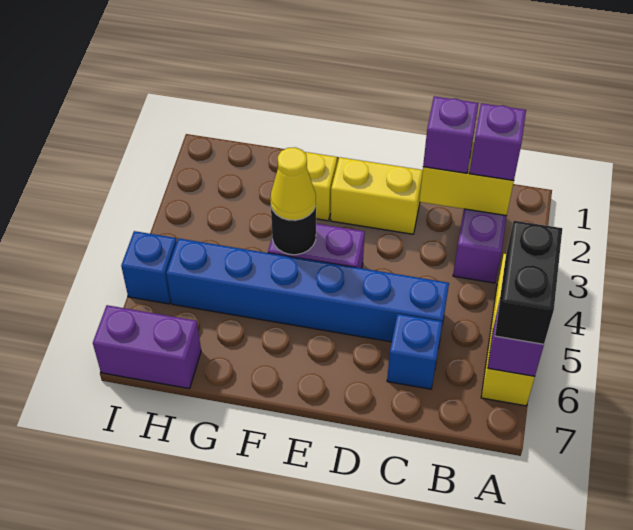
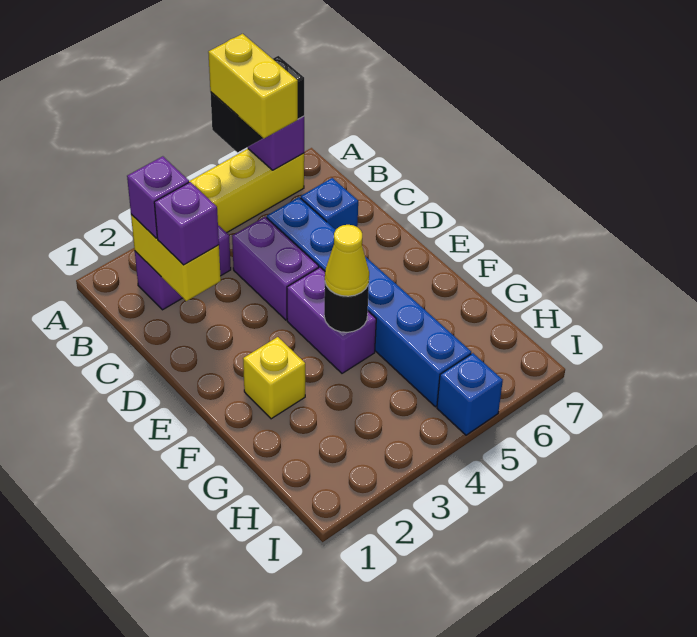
yellow brick D2:E2 level 1 -> yellow brick A5:B5 level 4
purple brick H7:I7 level 1 -> purple brick C4:D4 level 1

